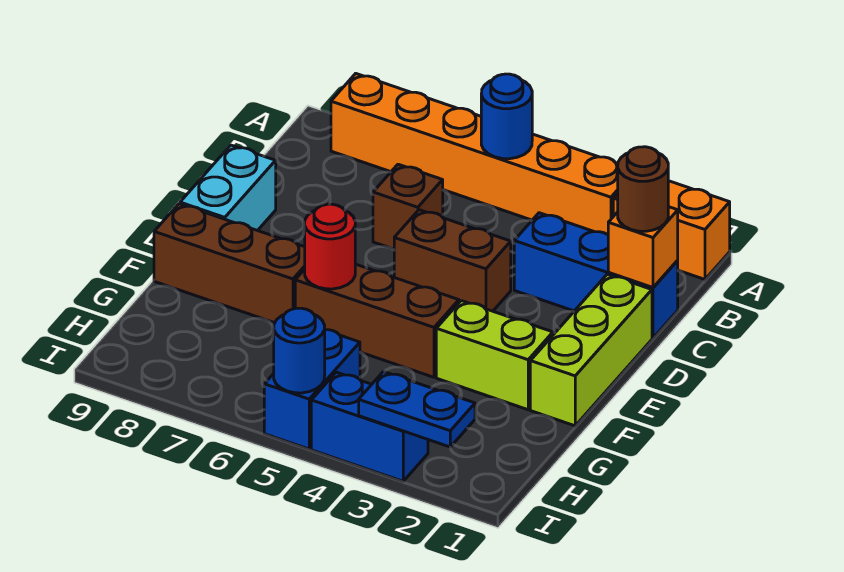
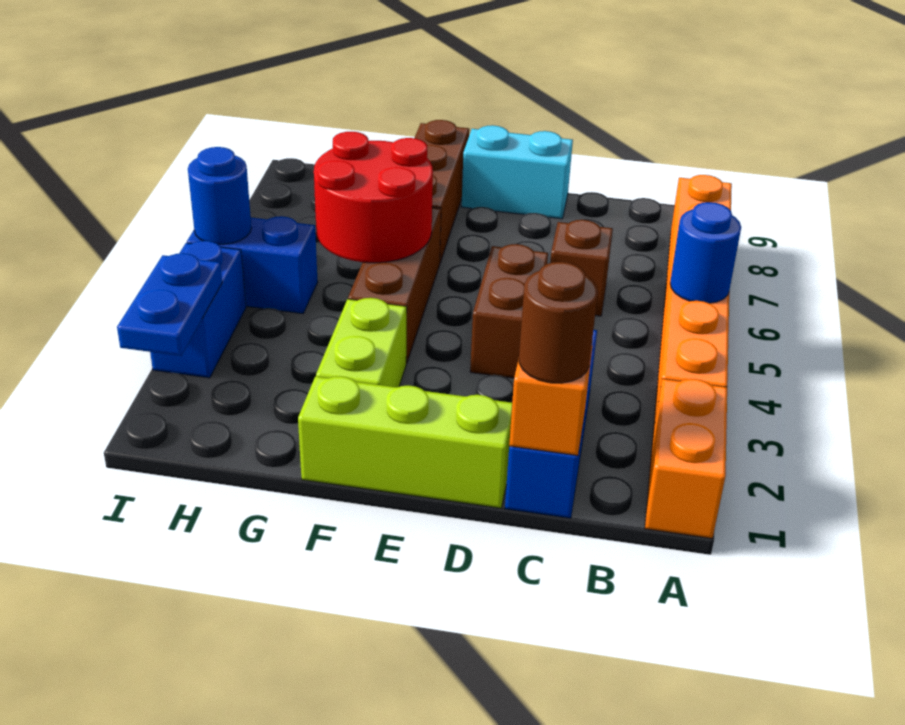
red round brick F6 level 2 -> red round brick F5:G6 level 2

